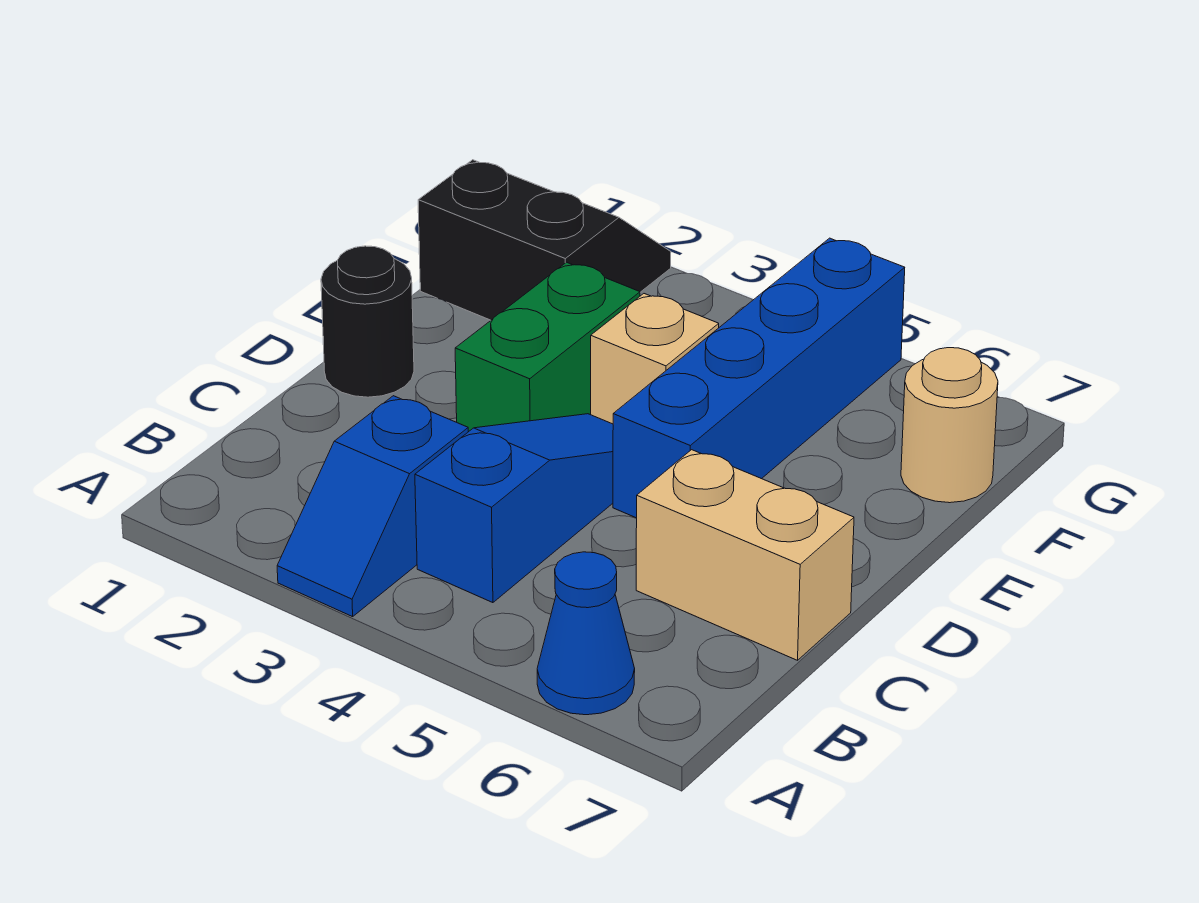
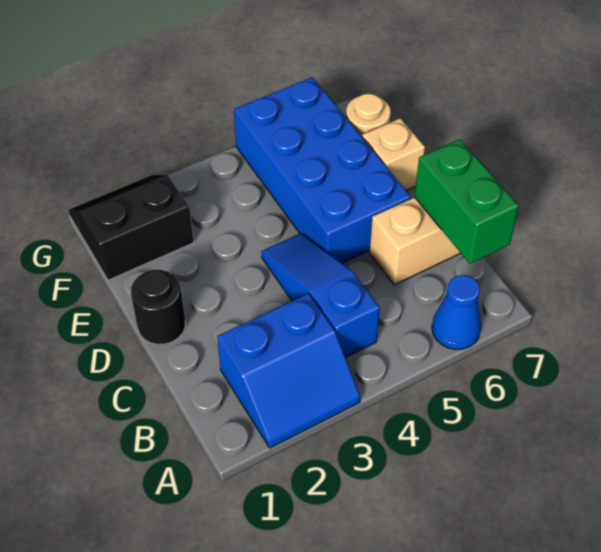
blue slope A3:B3 level 1 top B -> blue slope A2:B3 level 1 top B
green brick D3:E3 level 1 -> green brick B7:C7 level 2
blue brick D5:G5 level 1 -> blue brick D5:G6 level 1
tan brick E4 level 1 -> tan brick E7 level 1

